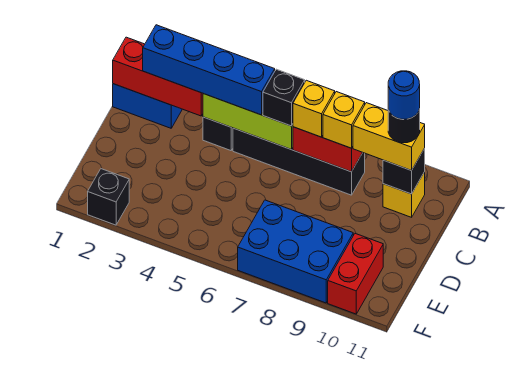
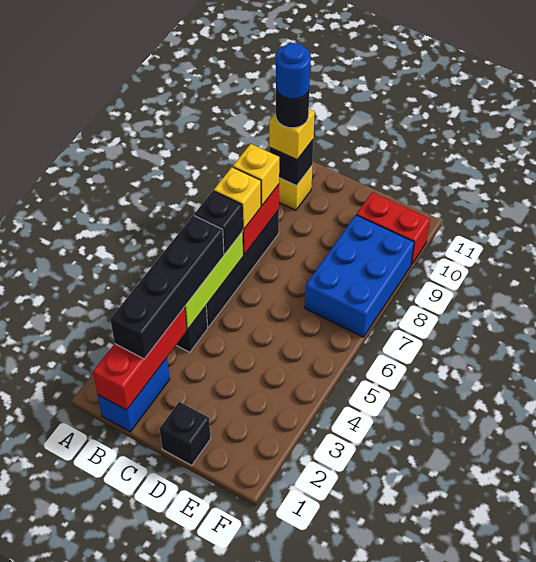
blue brick B2:B5 level 3 -> black brick B2:B5 level 3
yellow brick B9:B10 level 3 -> yellow brick B10 level 3
black brick F2 level 1 -> black brick D1 level 1

